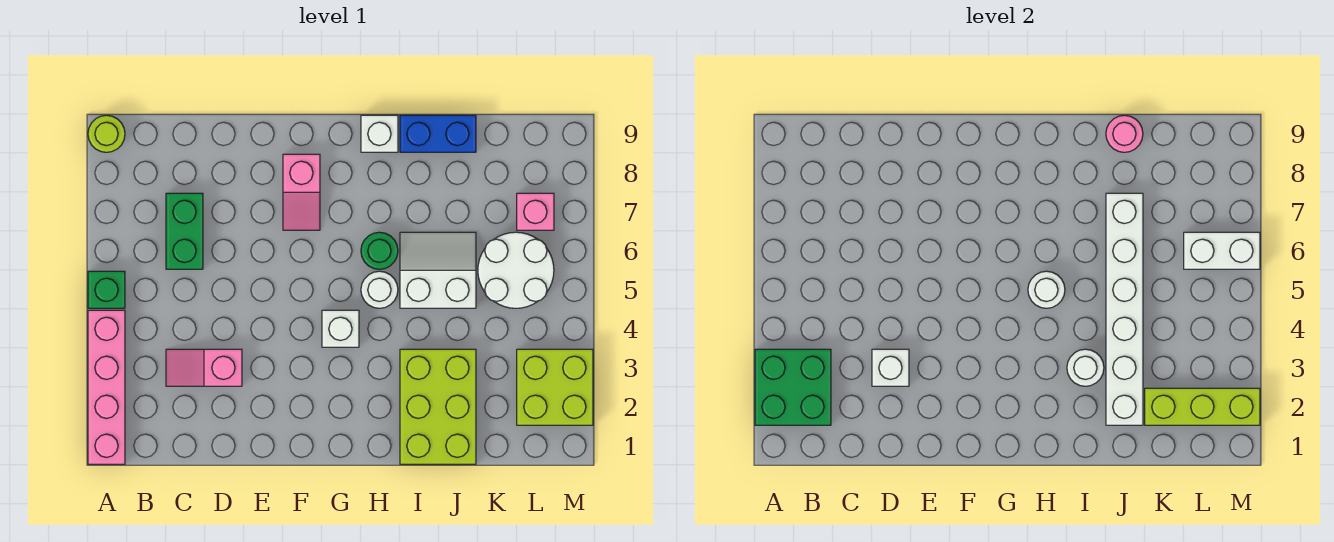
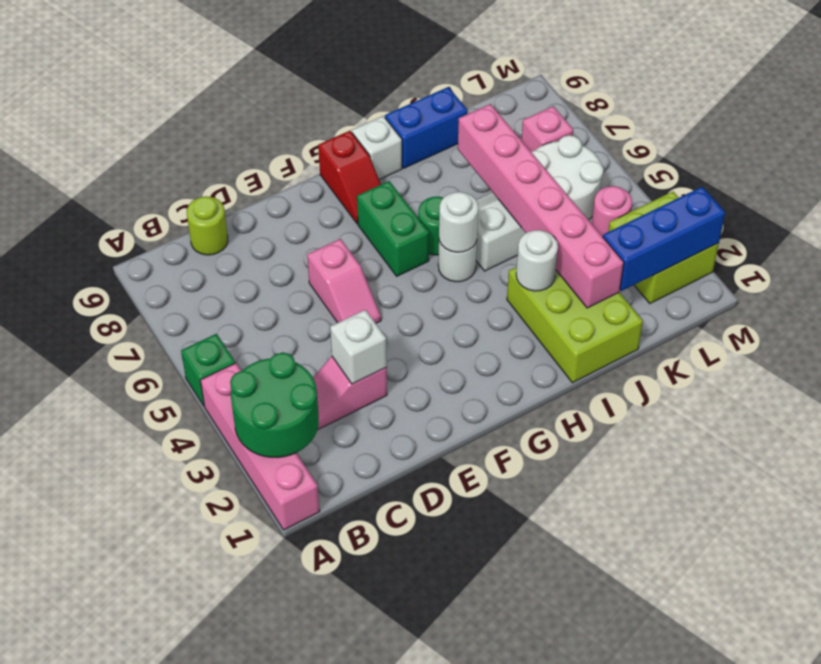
green brick A2:B3 level 2 -> green round brick A2:B3 level 2
lime round brick A9 level 1 -> lime round brick C9 level 1
green brick C6:C7 level 1 -> green brick G6:G7 level 1
pink slope F7:F8 level 1 top 8 -> pink slope E5:E6 level 1 top 6
white brick G4 level 1 -> none
none -> red slope G8:G9 level 1 top 9
white brick J2:J7 level 2 -> pink brick J2:J7 level 2
pink round brick J9 level 2 -> pink round brick L4 level 1
lime brick K2:M2 level 2 -> blue brick K2:M2 level 2
white brick L6:M6 level 2 -> none

